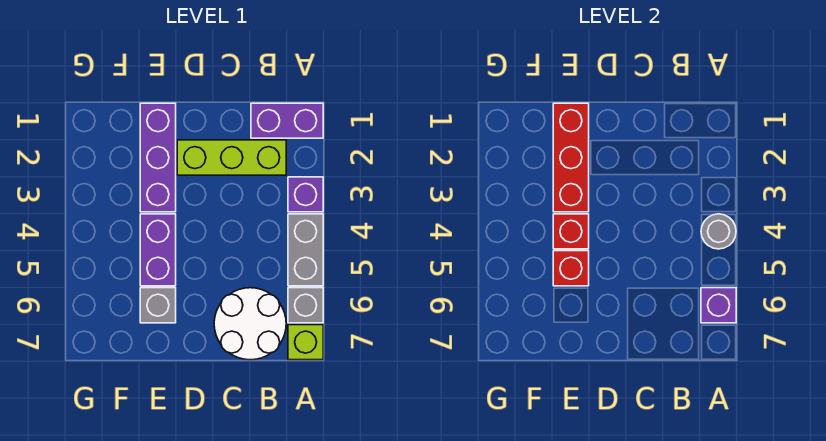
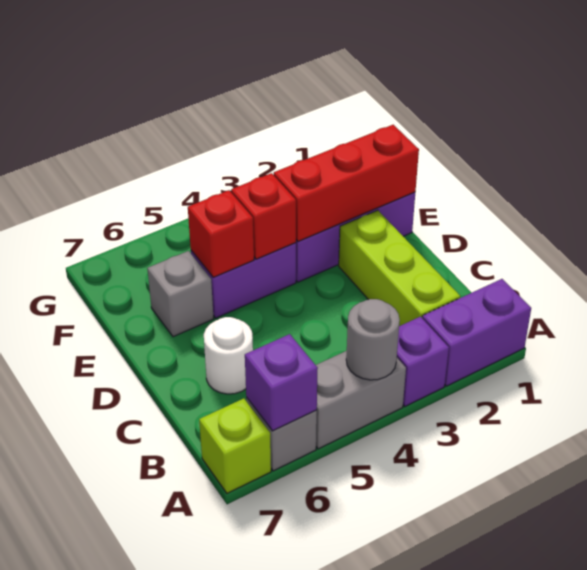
purple brick A1:B1 level 1 -> purple brick A1:A2 level 1
white round brick B6:C7 level 1 -> white round brick C6 level 1

